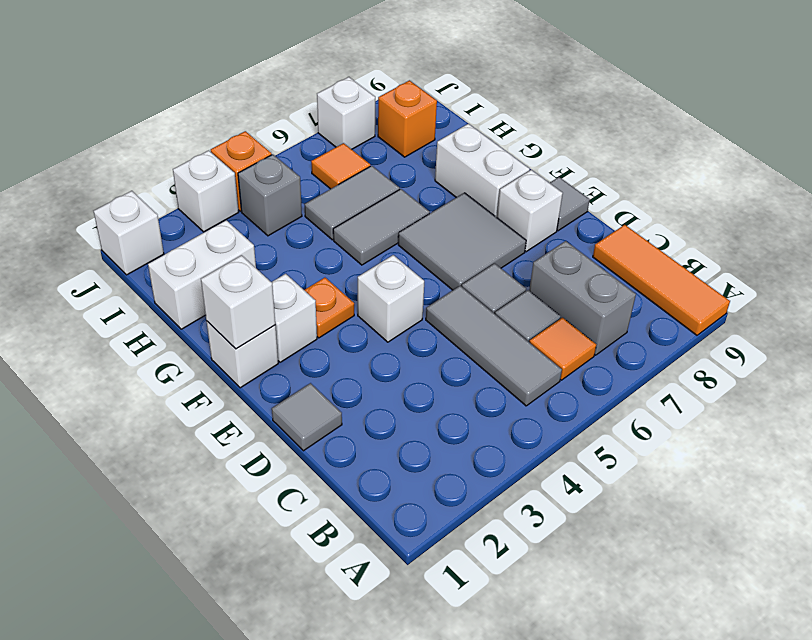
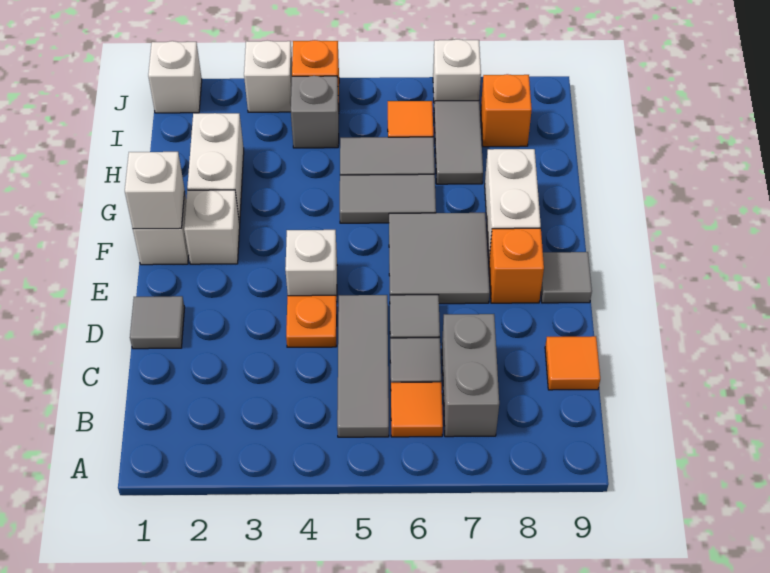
orange tile A9:C9 level 1 -> orange tile C9 level 1
white brick E8 level 1 -> orange brick E8 level 1
orange plate F3 level 1 -> orange plate D4 level 1
white brick H1:H2 level 1 -> white brick G2:H2 level 1
none -> grey tile H7:I7 level 1

